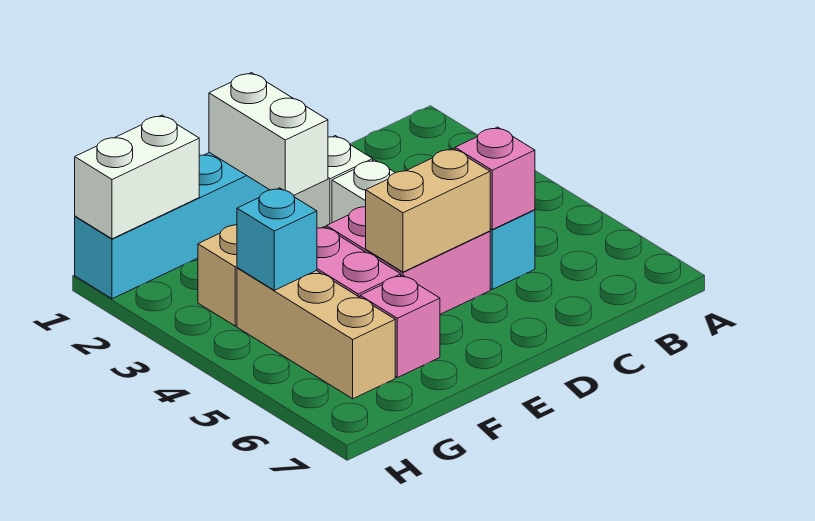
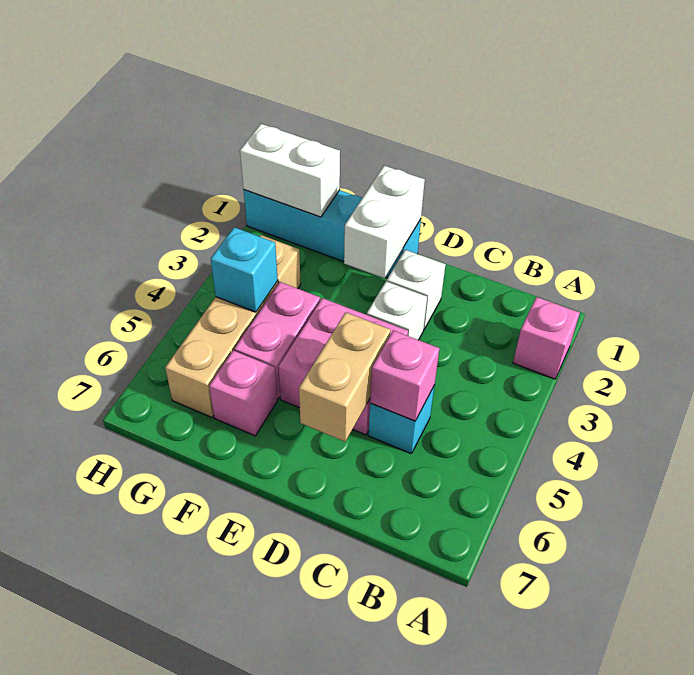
none -> pink brick A2 level 1
tan brick D5:E5 level 2 -> tan brick D5:D6 level 2

